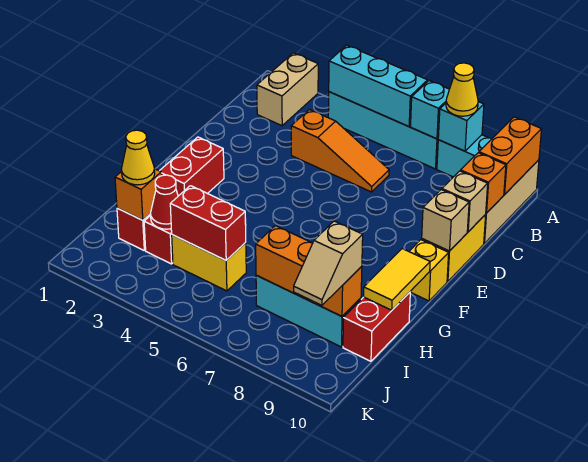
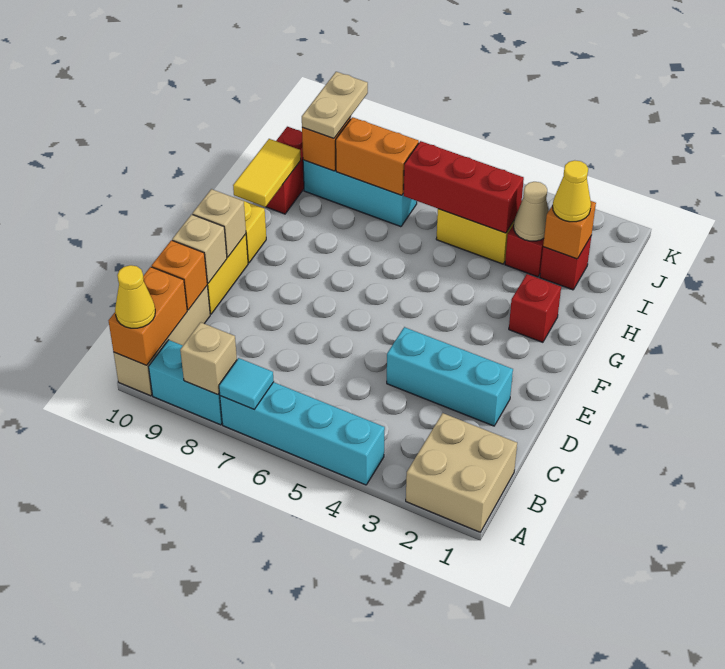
tan brick A2:B2 level 1 -> tan brick A1:B2 level 1
cyan brick A4:A6 level 2 -> cyan brick D2:D4 level 1
cyan brick A7 level 2 -> cyan tile A7 level 2
cyan brick A8 level 2 -> tan brick A8 level 2
yellow cone A8 level 3 -> yellow cone A10 level 3
orange slope C4:C6 level 1 top 4 -> none
red brick F2:G2 level 1 -> red brick G2 level 1
red cone I3 level 2 -> tan cone I3 level 2
red brick I4:I5 level 2 -> red brick I4:I6 level 2
tan slope I9:J9 level 3 top I -> tan plate I9:J9 level 3

